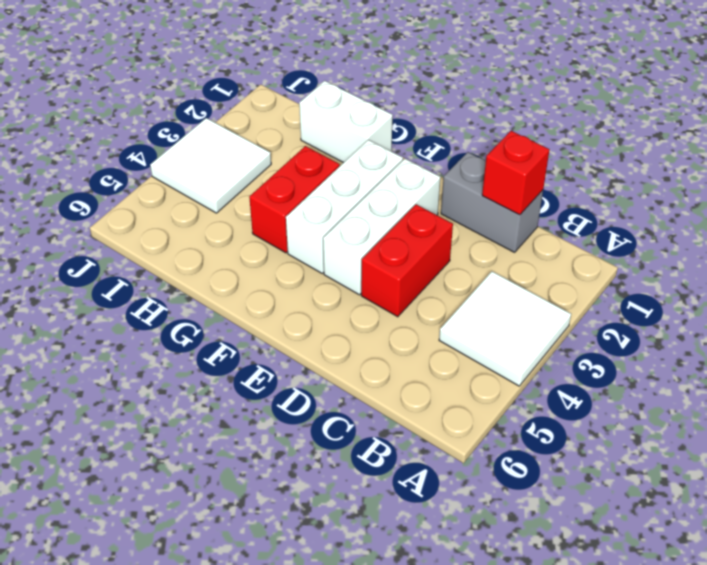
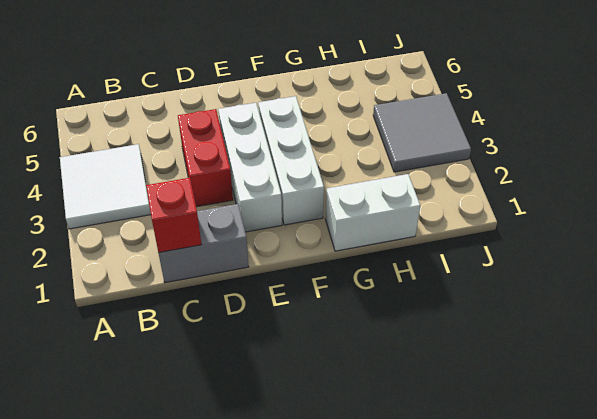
red brick G3:G4 level 1 -> none
white tile I3:J4 level 1 -> grey tile I3:J4 level 1

